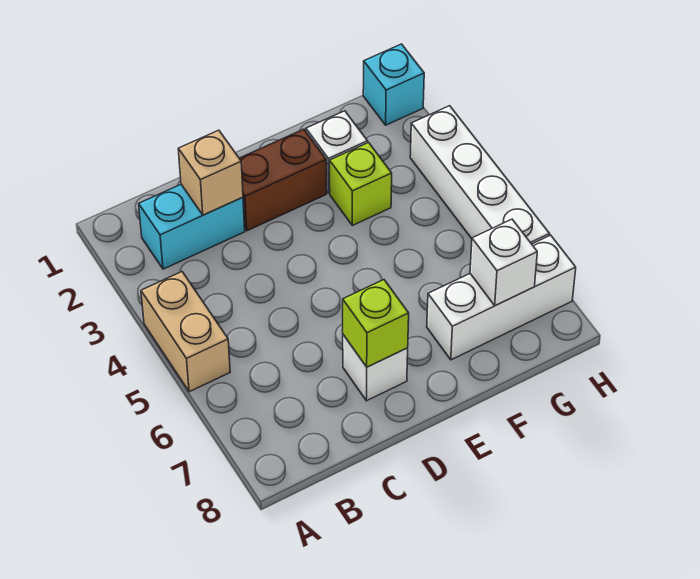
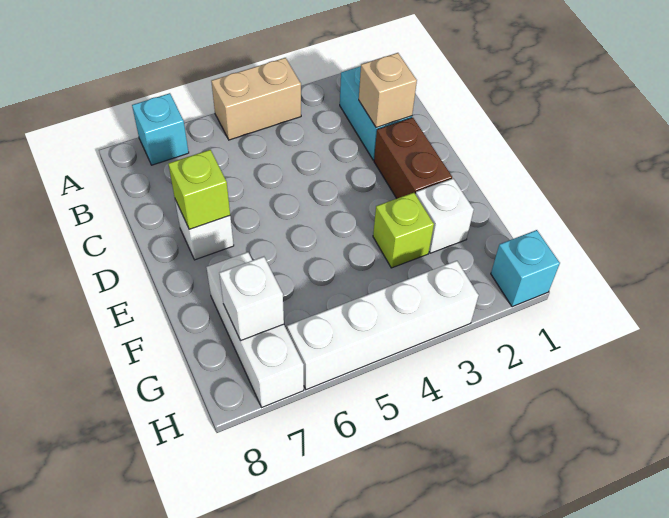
none -> cyan brick A7 level 1

